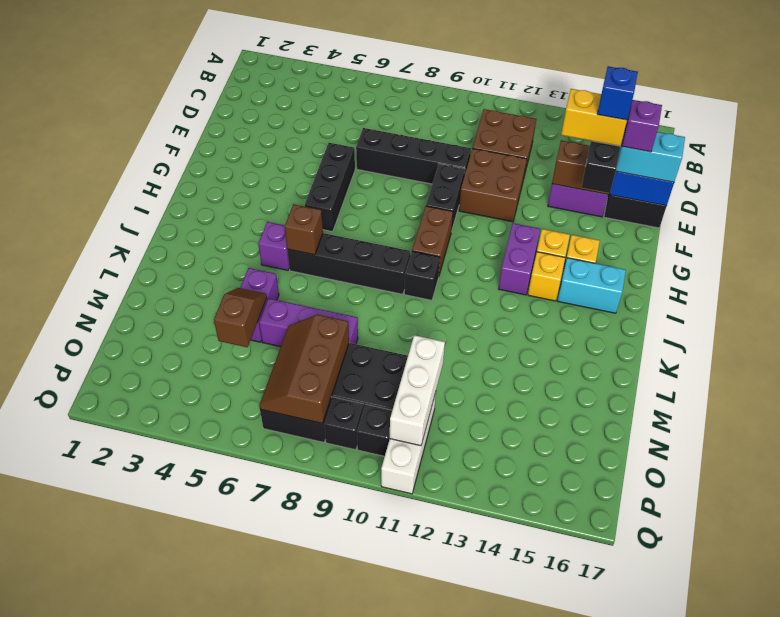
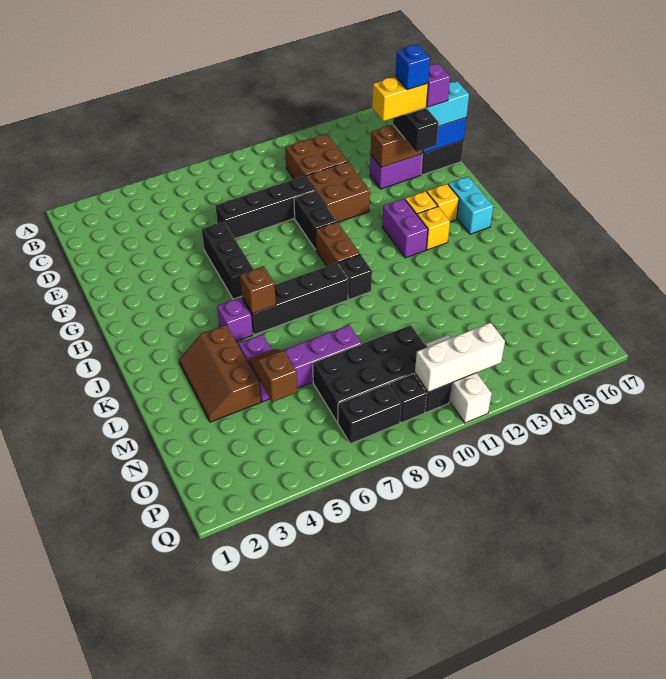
cyan brick I15:I16 level 1 -> cyan brick H16:I16 level 1
brown slope N7:P8 level 2 top 8 -> brown slope K3:M4 level 1 top 4
white brick N11:P11 level 2 -> white brick P10:P12 level 2

